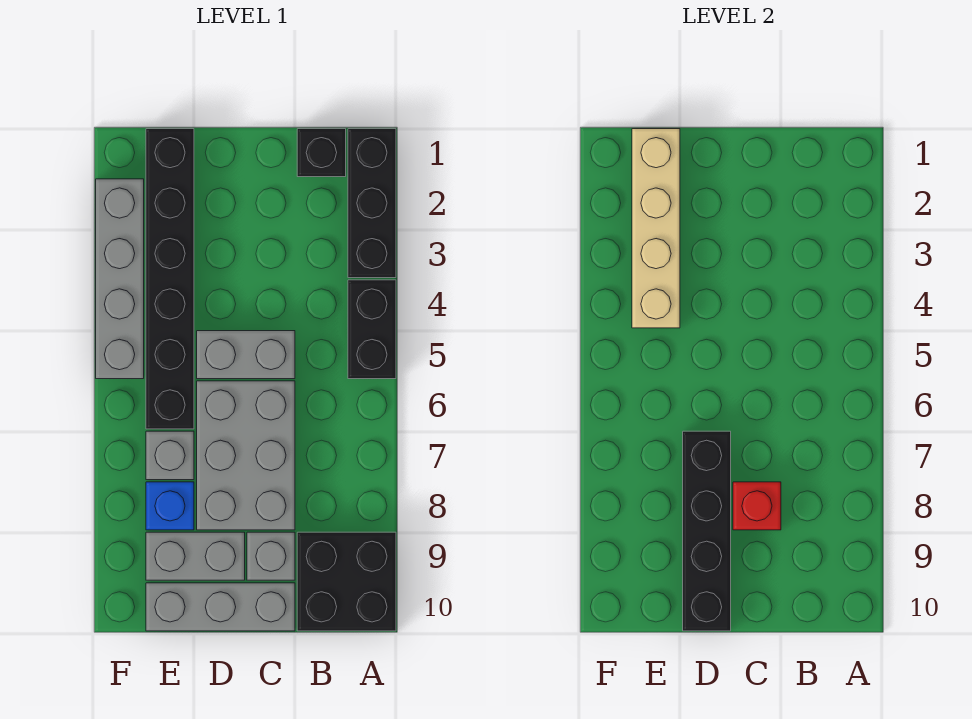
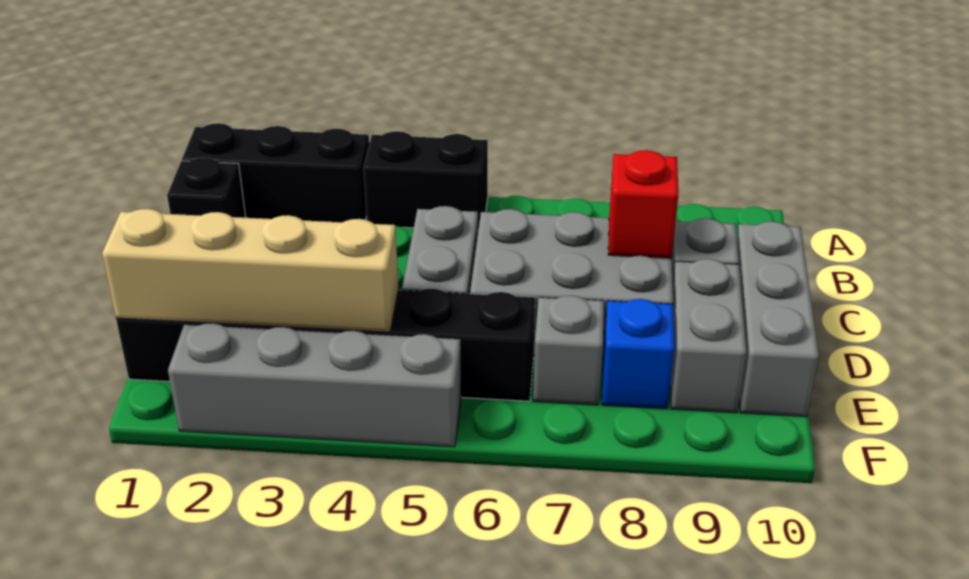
black brick A9:B10 level 1 -> none
black brick D7:D10 level 2 -> none

